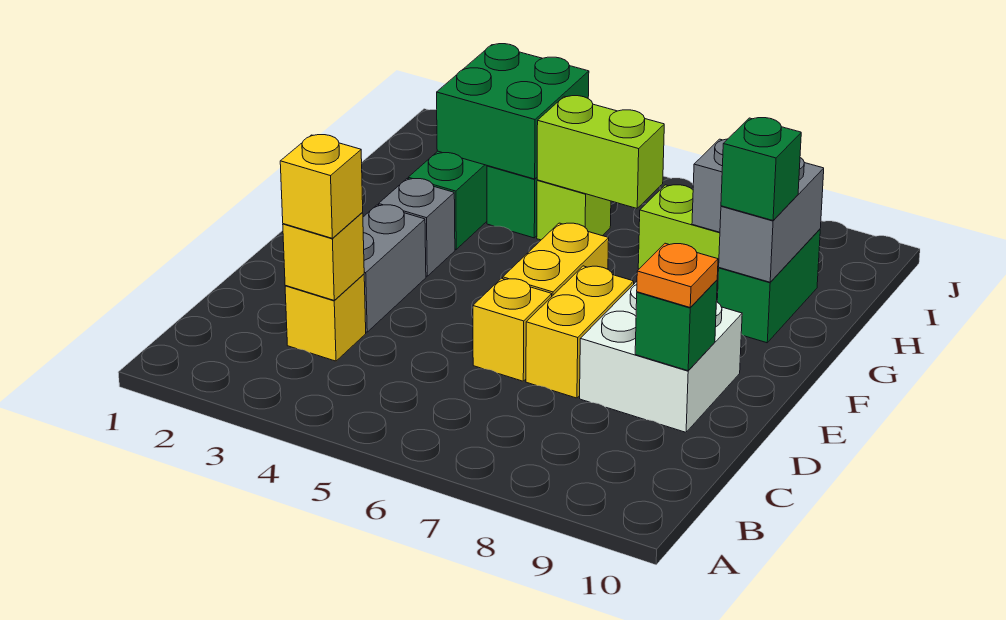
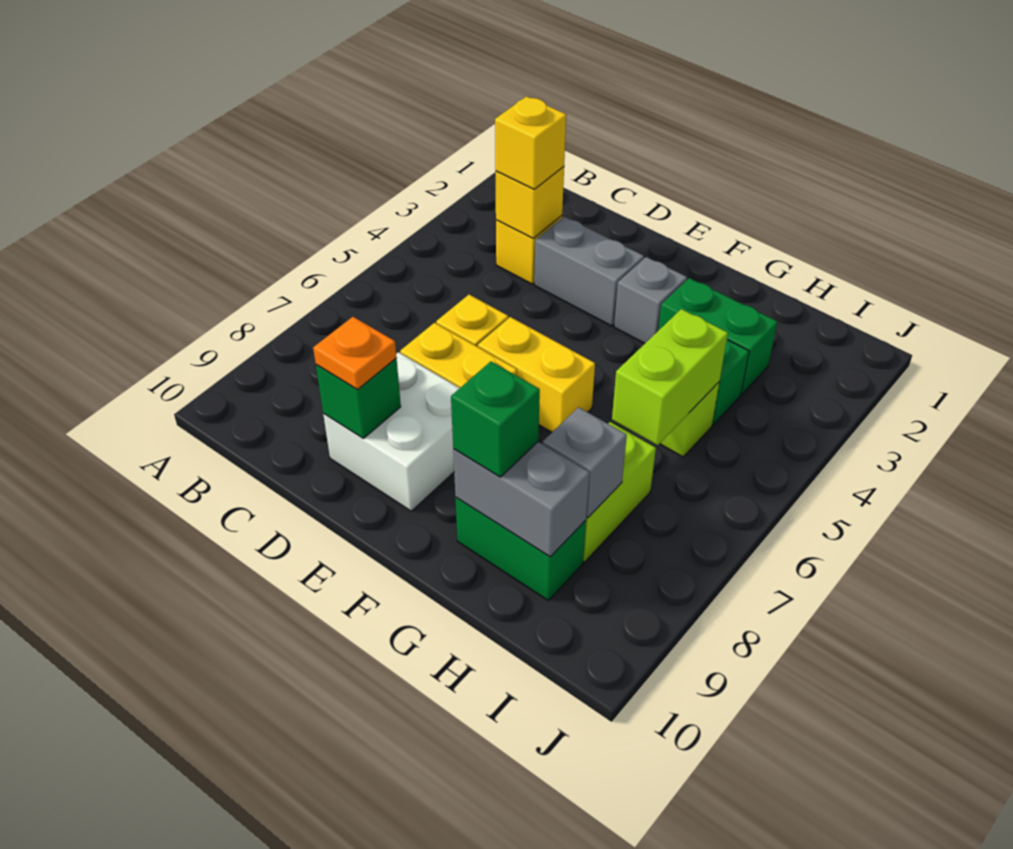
green brick H3:I4 level 2 -> none

